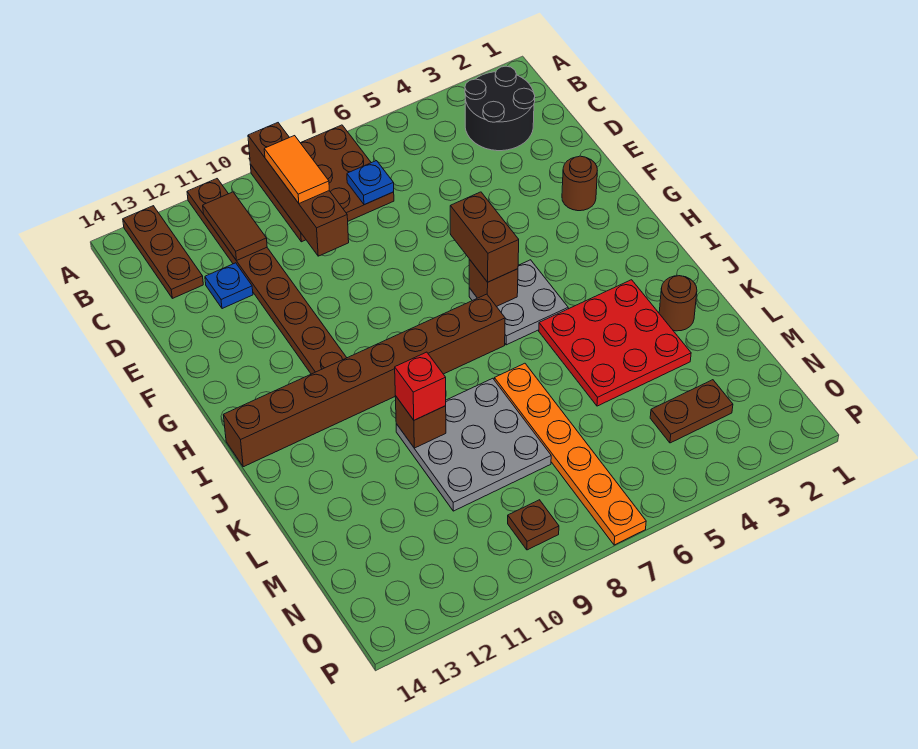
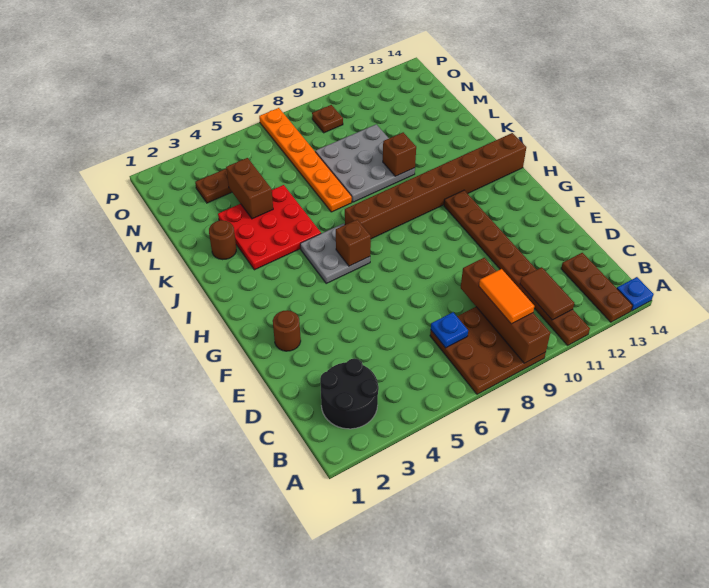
blue plate D12 level 1 -> blue plate A14 level 1
brown brick G6:H6 level 3 -> brown brick L4:M4 level 2
red brick K10 level 3 -> none

